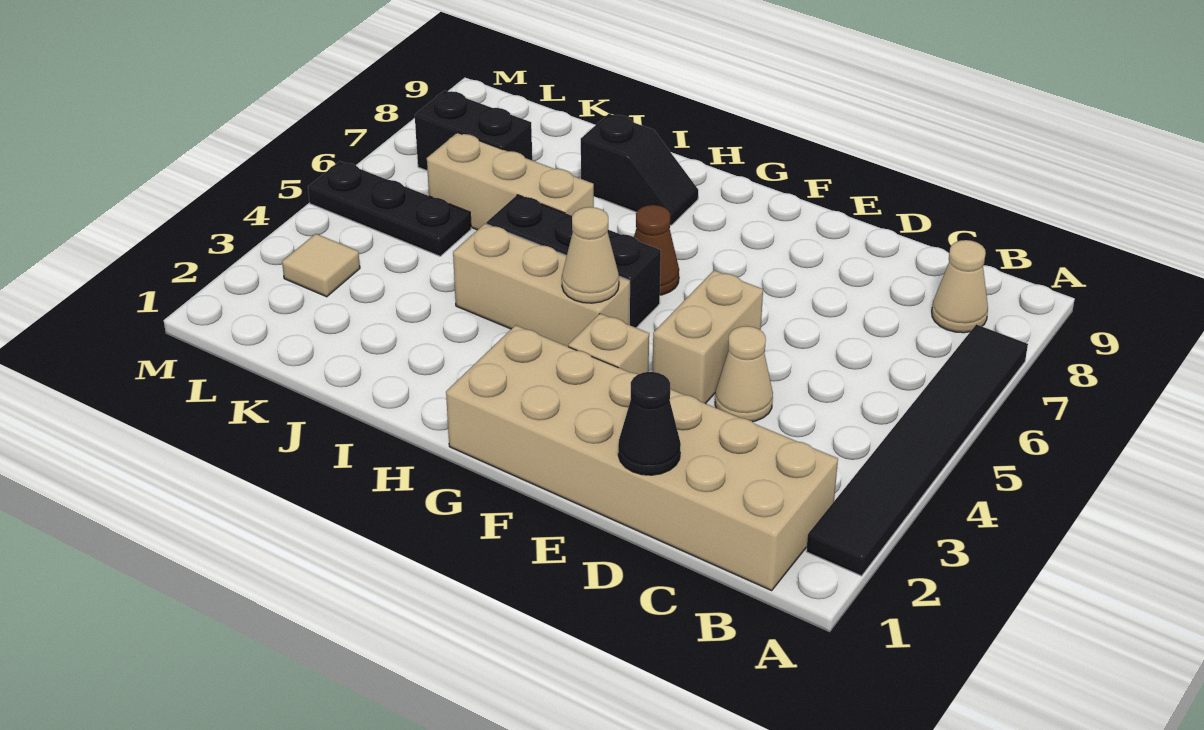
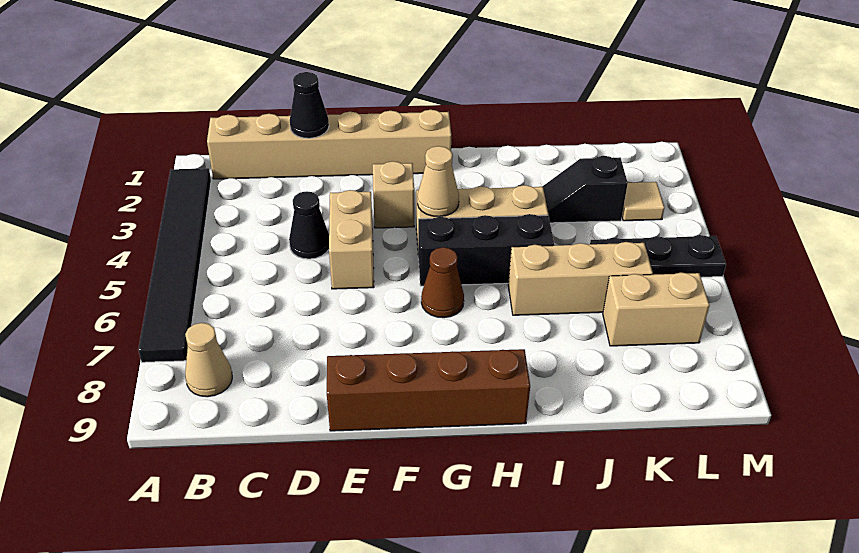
tan brick B1:G2 level 1 -> tan brick B1:G1 level 1
tan cone D4 level 1 -> black cone D4 level 1
none -> brown brick E9:H9 level 1
black slope H8:I8 level 1 top I -> black slope J3:K3 level 1 top K
black brick K7:L7 level 1 -> tan brick K7:L7 level 1

